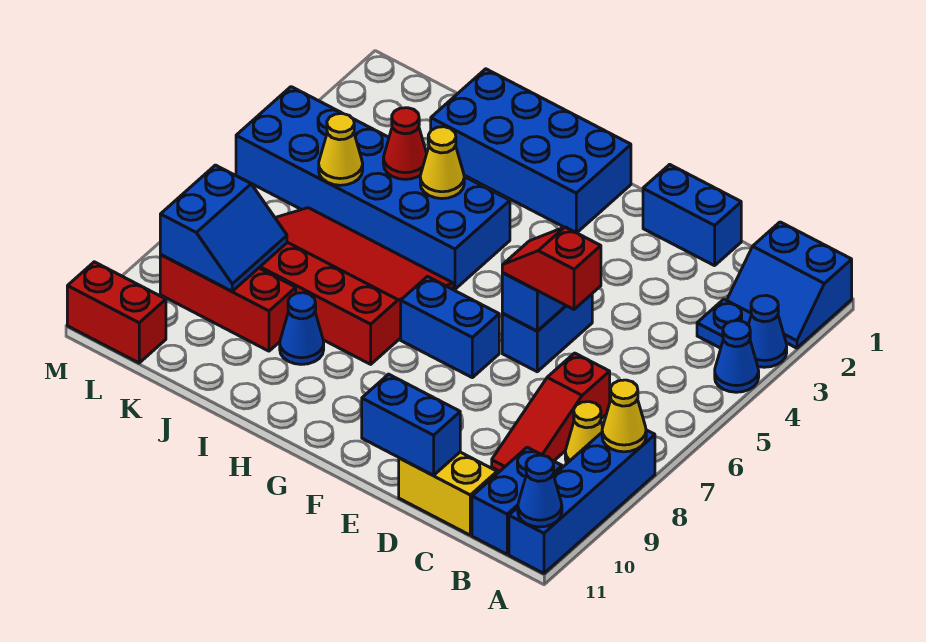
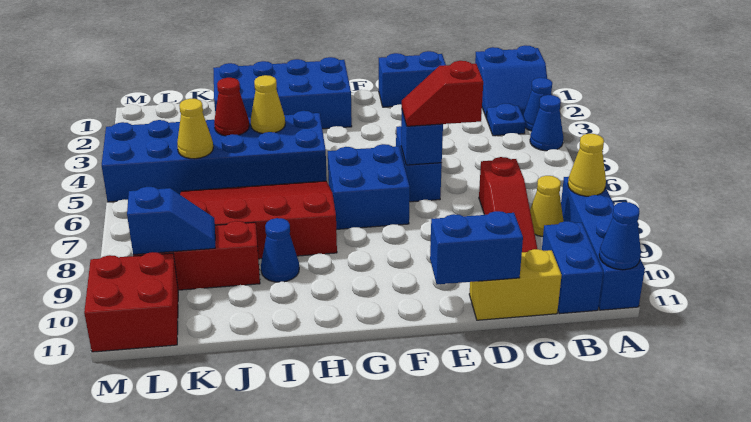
blue brick F7:G7 level 1 -> blue brick F6:G7 level 1
blue slope K8:L9 level 2 top L -> blue slope K9:L9 level 2 top L
red brick L11:M11 level 1 -> red brick L10:M11 level 1

